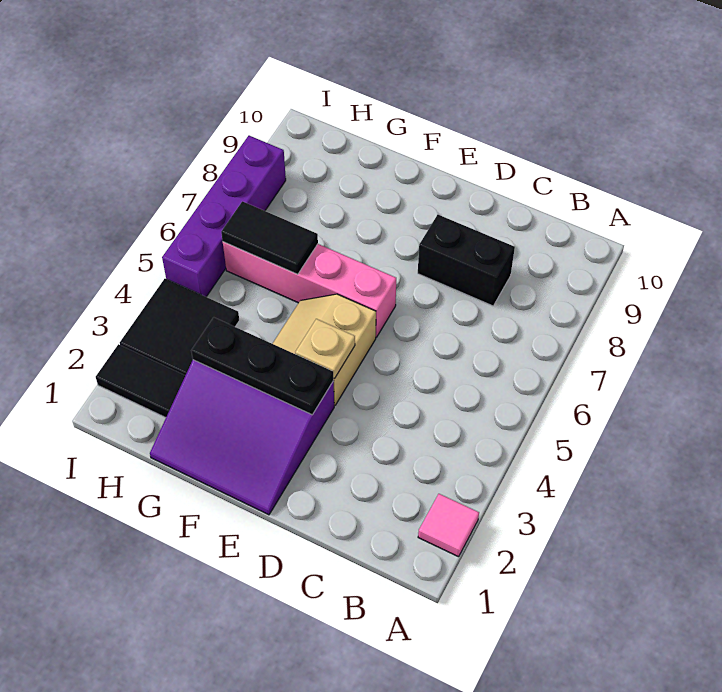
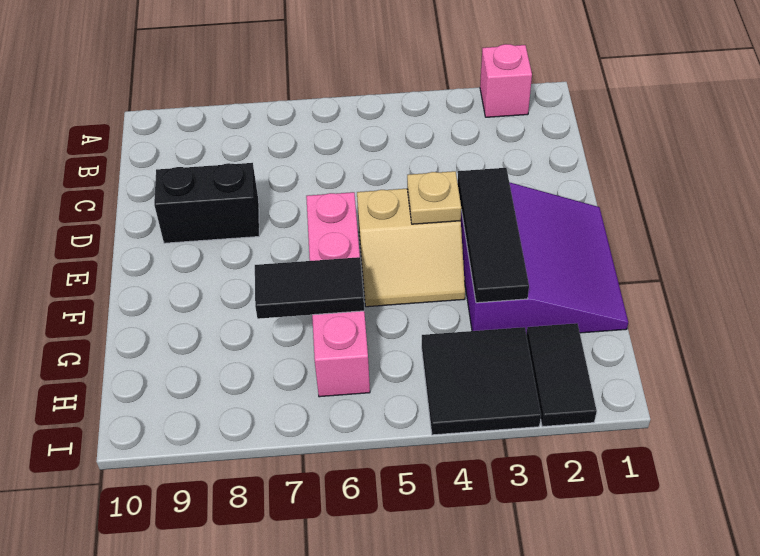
pink tile A2 level 1 -> pink brick A2 level 1
black brick C8:D8 level 1 -> black brick D8:D9 level 1
black plate E3:G3 level 2 -> black tile E3:G3 level 2
black tile G6:H6 level 2 -> black tile G6:G7 level 2
purple brick I5:I8 level 1 -> none

